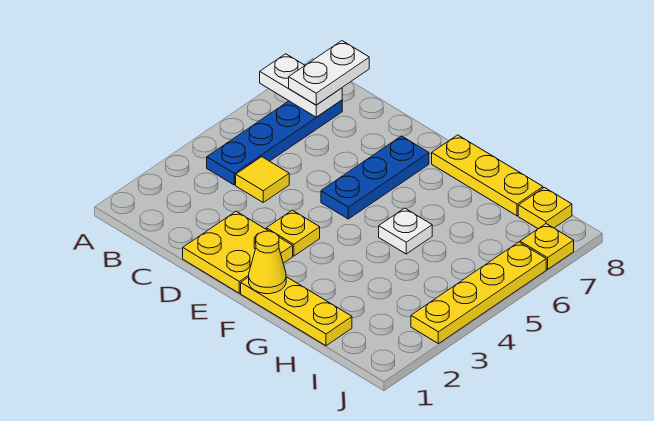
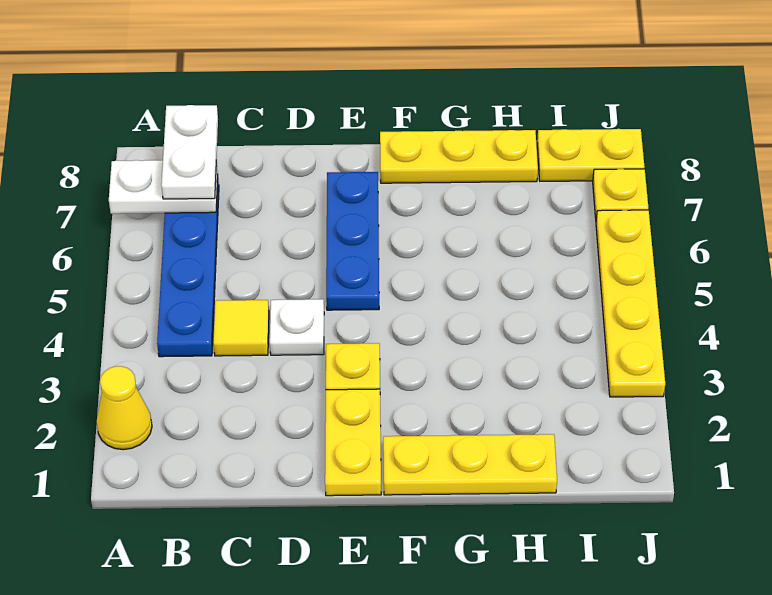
yellow plate D1:E2 level 1 -> yellow plate E1:E2 level 1
yellow cone F1 level 2 -> yellow cone A2 level 1
white plate G5 level 1 -> white plate D4 level 1
yellow plate I8 level 1 -> yellow plate I8:J8 level 1

